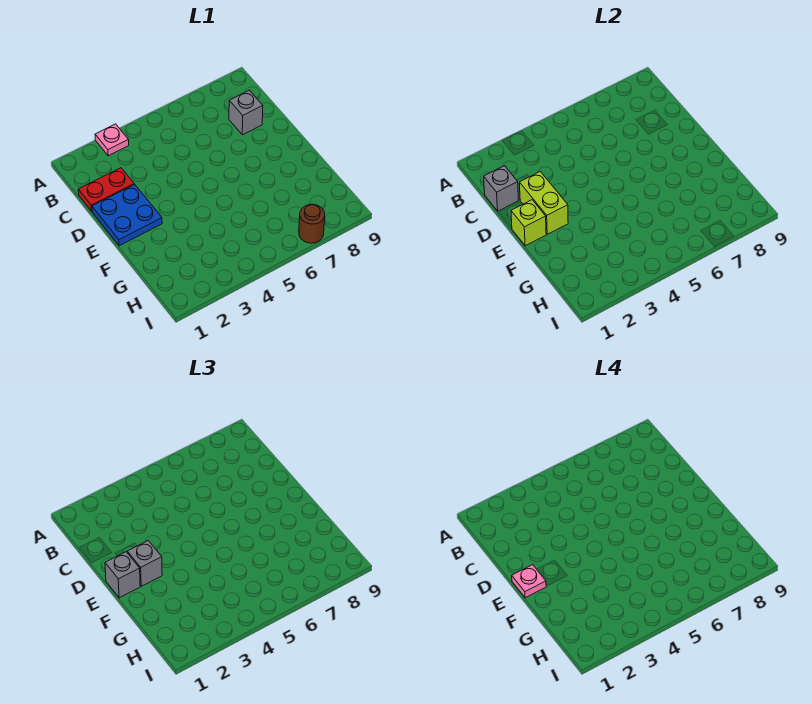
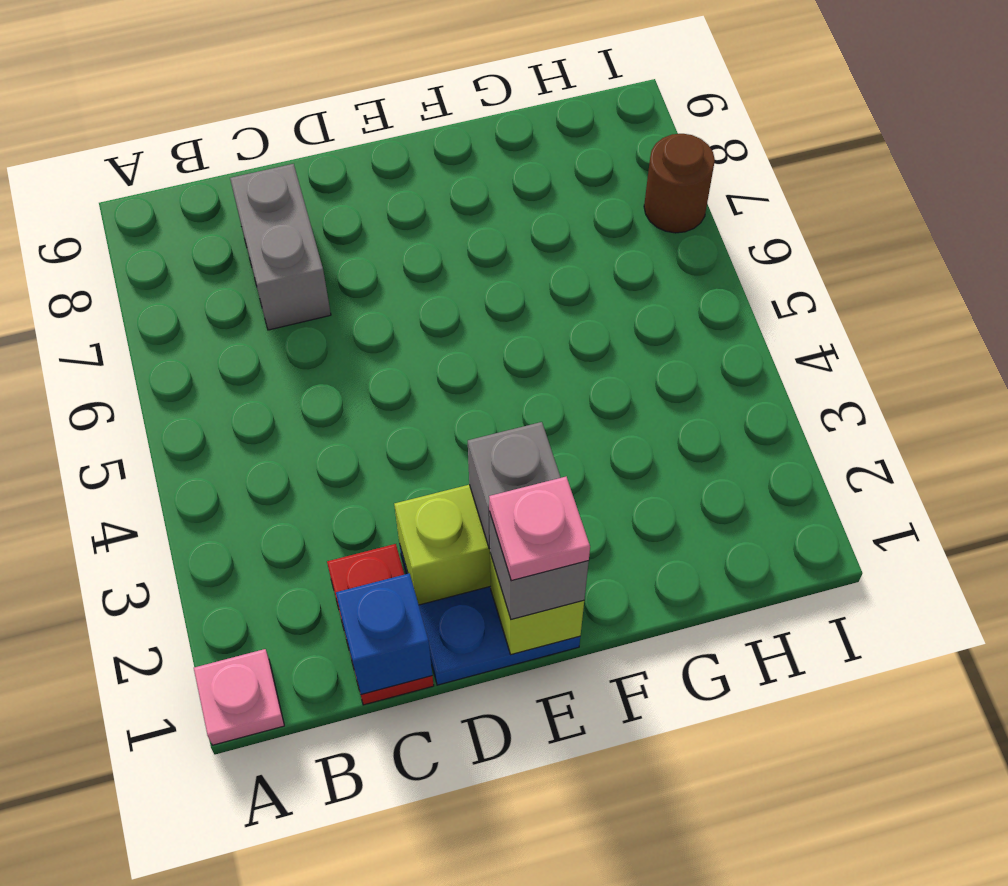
pink plate A3 level 1 -> pink plate A1 level 1
grey brick C1 level 2 -> blue brick C1 level 2
grey brick C8 level 1 -> grey brick C7:C8 level 1

